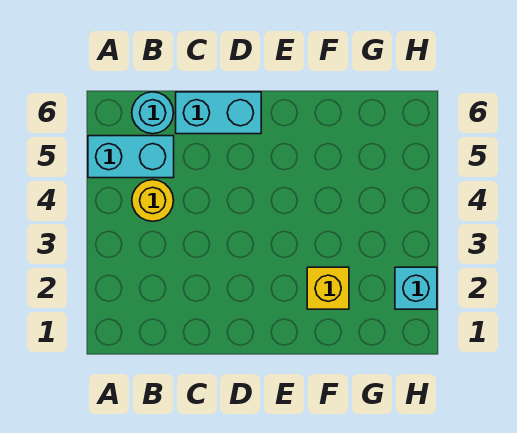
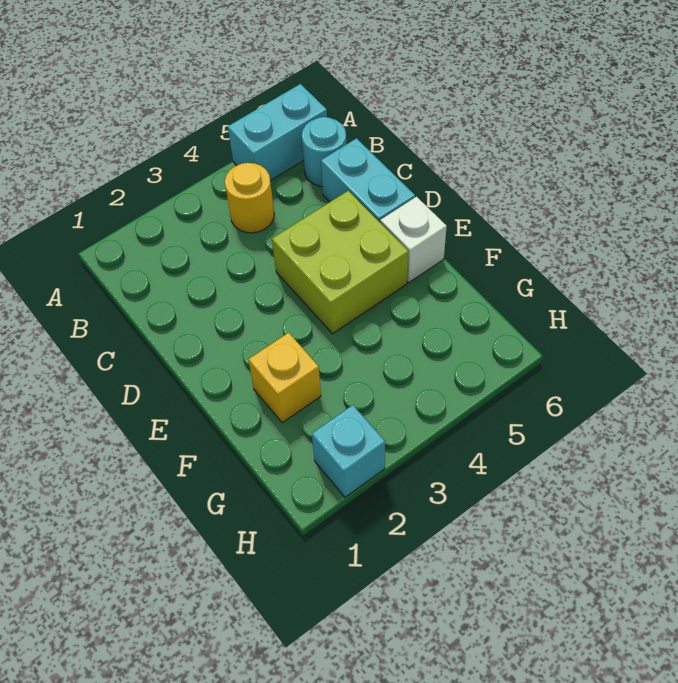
cyan brick A5:B5 level 1 -> cyan brick A5:A6 level 1
none -> lime brick D4:E5 level 1
none -> white brick E6 level 1

